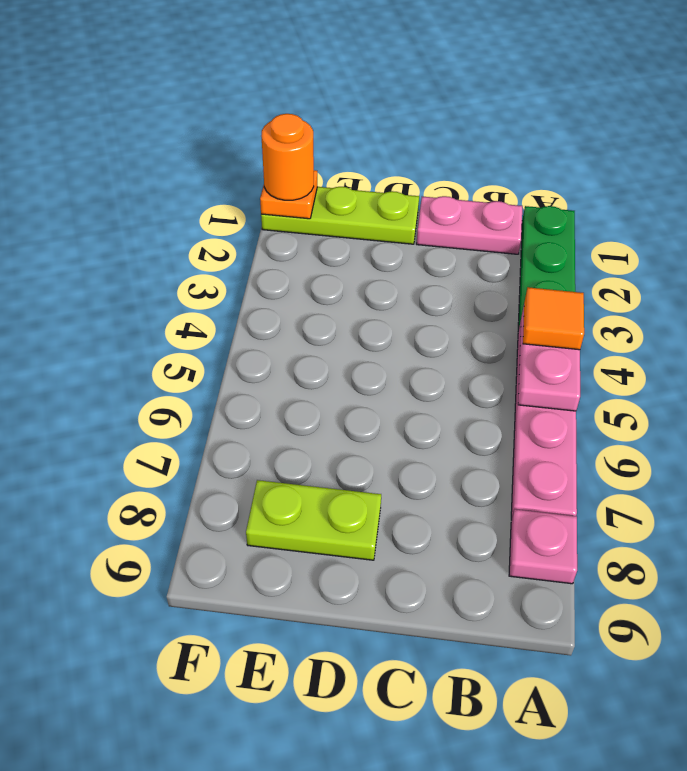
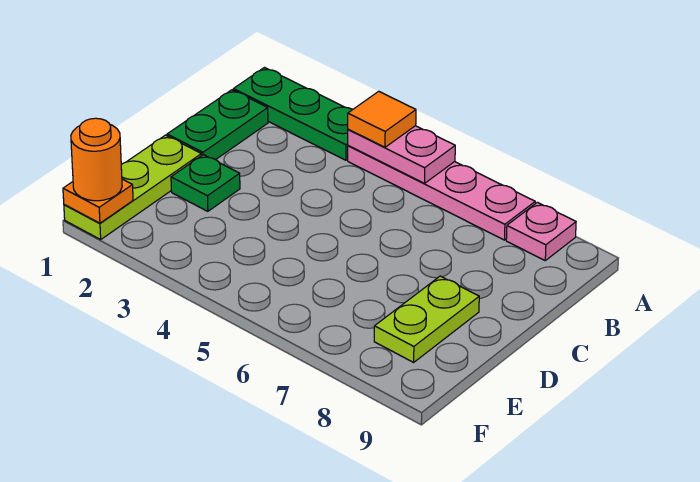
pink plate B1:C1 level 1 -> green plate B1:C1 level 1
none -> green plate D2 level 1

